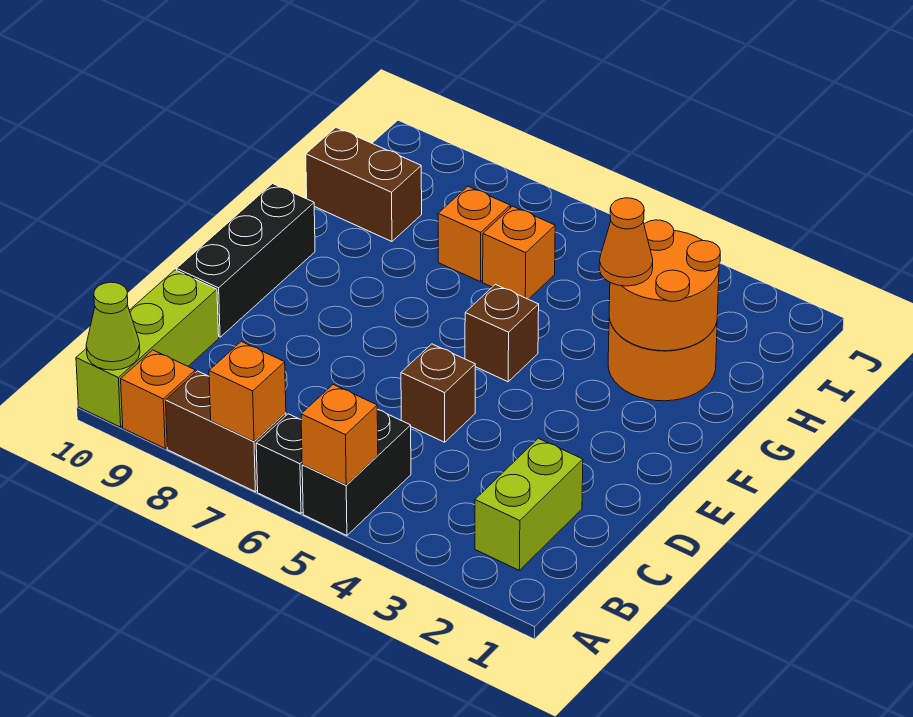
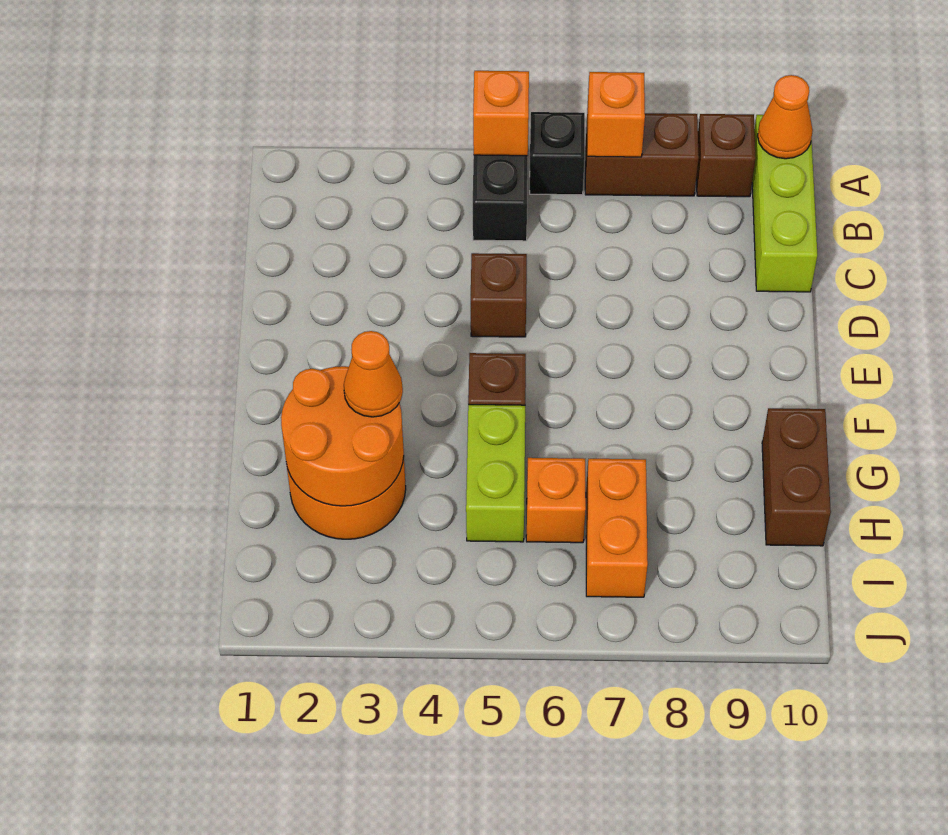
orange brick A9 level 1 -> brown brick A9 level 1
lime cone A10 level 2 -> orange cone A10 level 2
lime brick B2:C2 level 1 -> lime brick G5:H5 level 1
black brick D10:F10 level 1 -> none
orange brick H7 level 1 -> orange brick H7:I7 level 1
brown brick H9:H10 level 1 -> brown brick G10:H10 level 1

